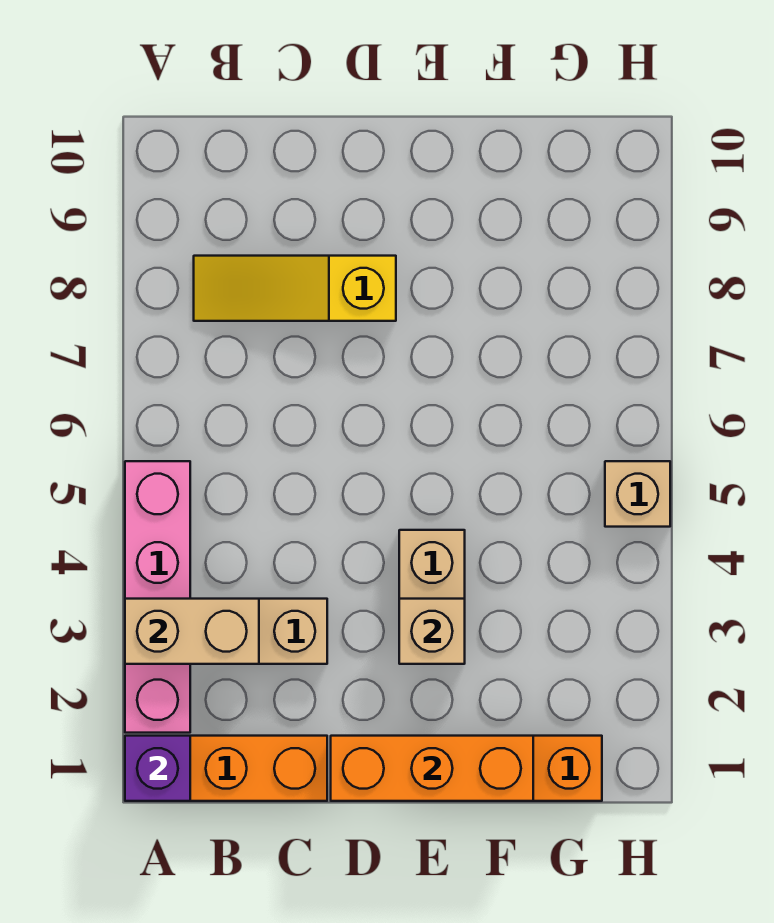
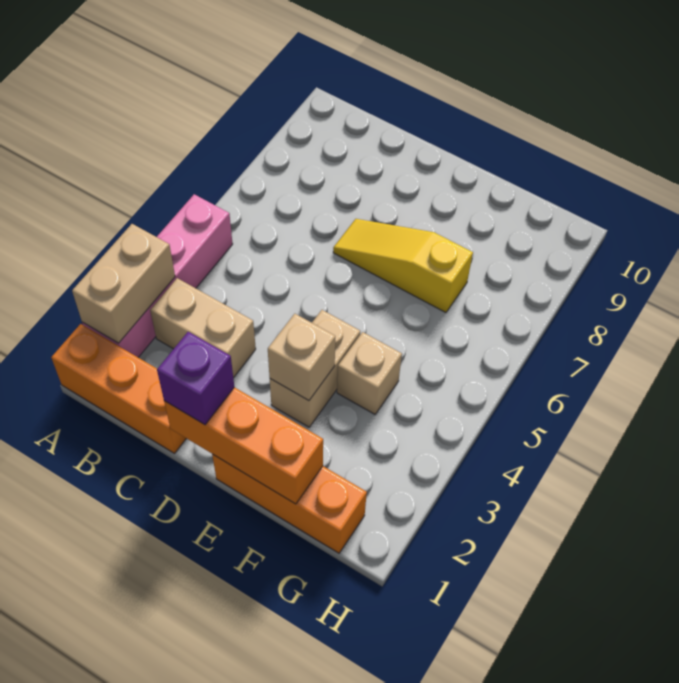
purple brick A1 level 2 -> purple brick D1 level 3
tan brick A3:B3 level 2 -> tan brick A2:A3 level 2
yellow slope B8:D8 level 1 top D -> yellow slope D7:F7 level 1 top F
tan brick H5 level 1 -> tan brick F4 level 1

